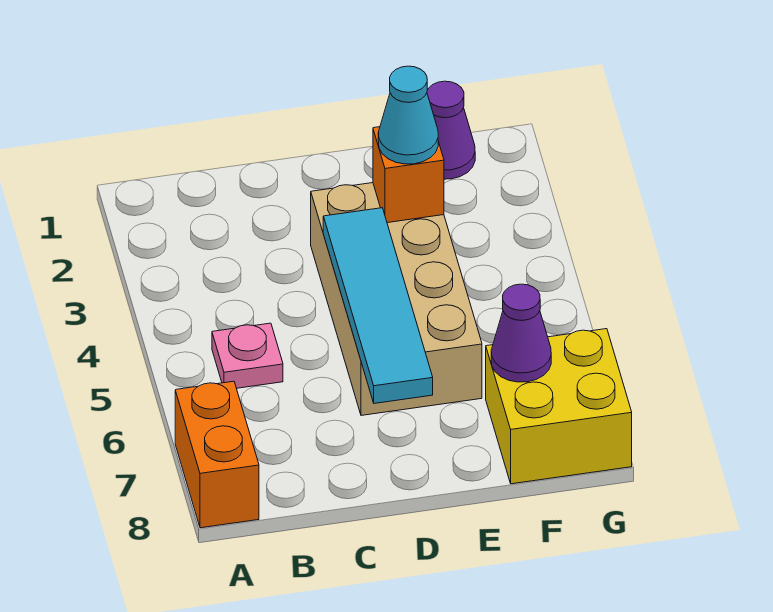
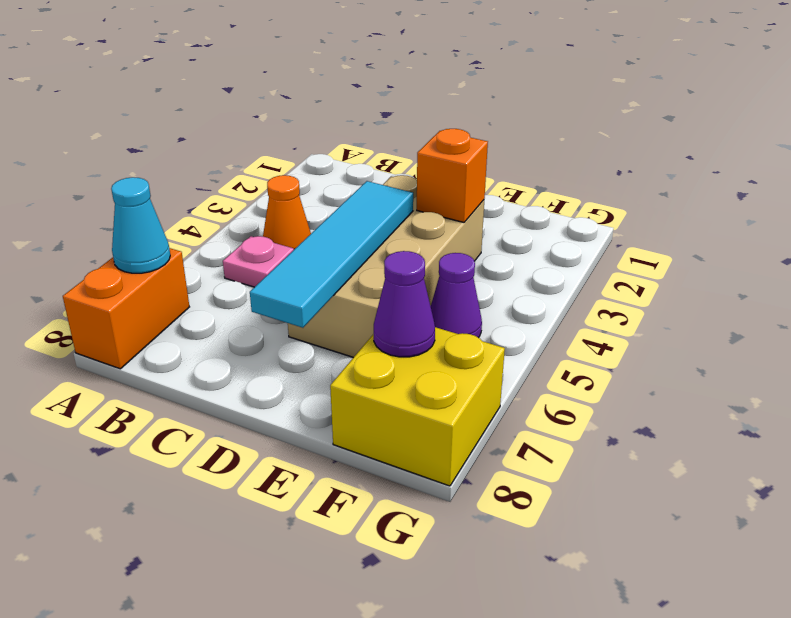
none -> orange cone B4 level 1
cyan cone E3 level 3 -> cyan cone A7 level 2
purple cone F1 level 1 -> purple cone F5 level 1

